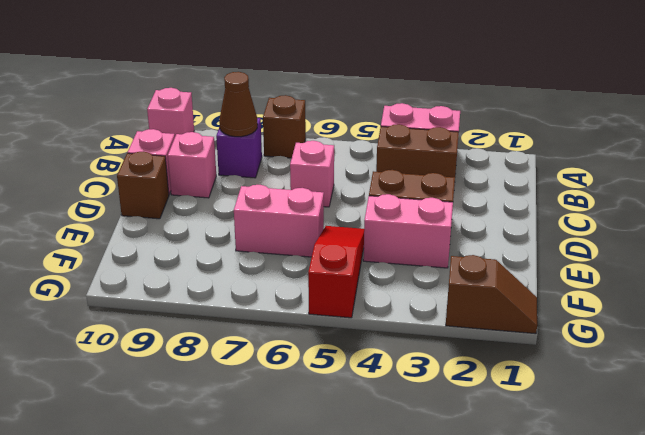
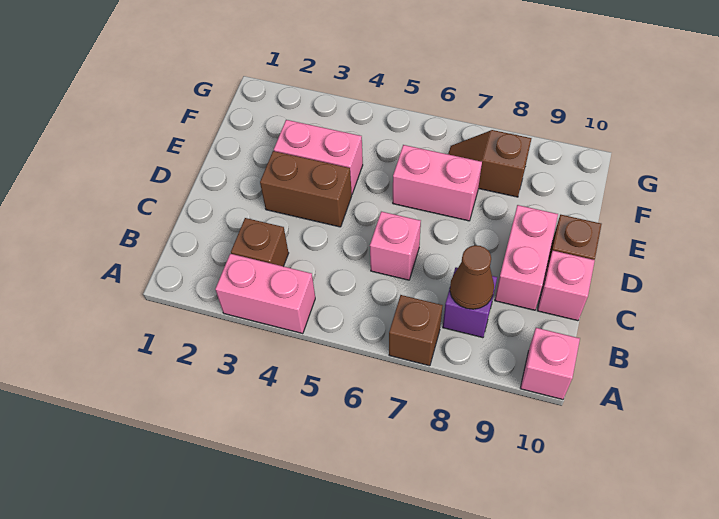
brown brick B3:B4 level 1 -> brown brick B3 level 1
pink brick C9 level 1 -> pink brick C9:D9 level 1
red slope E5:G5 level 1 top G -> none
brown slope G1:G2 level 1 top 2 -> brown slope F7:F8 level 1 top 8

